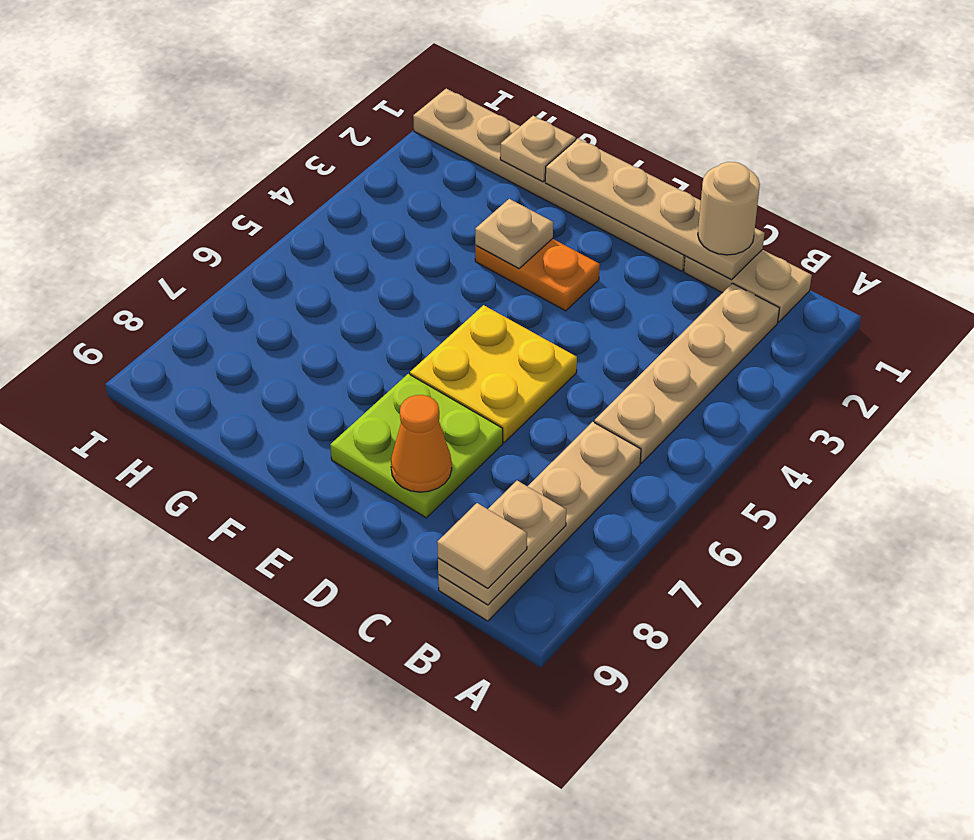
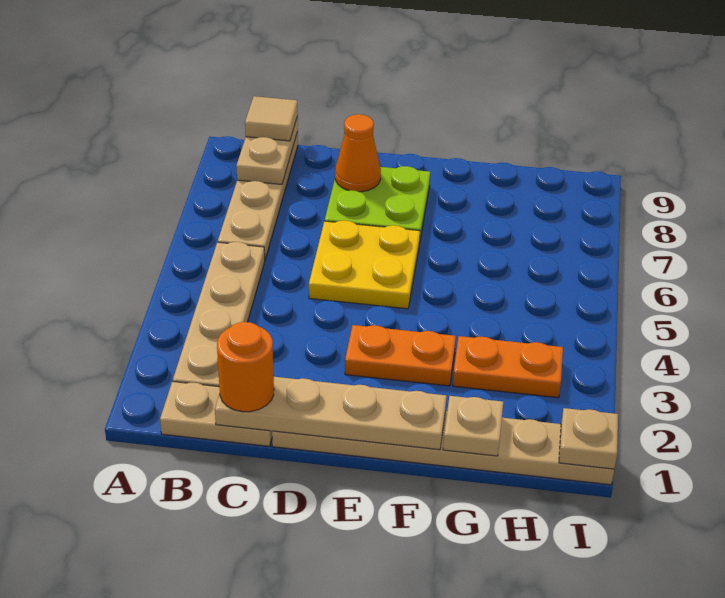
tan round brick C1 level 3 -> orange round brick C1 level 3
tan plate F3 level 2 -> tan plate I1 level 2
none -> orange plate G3:H3 level 1

